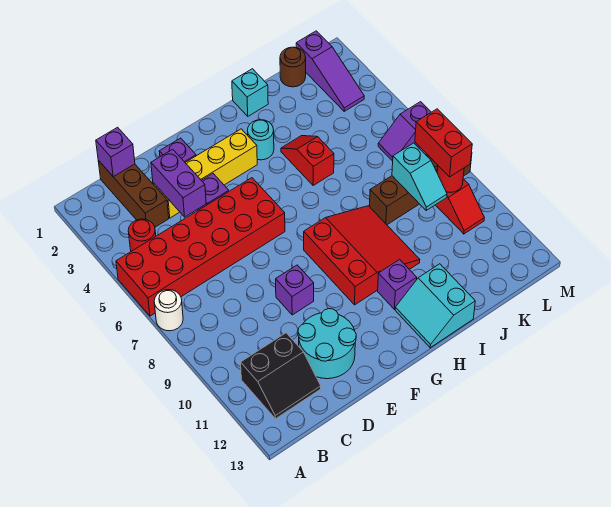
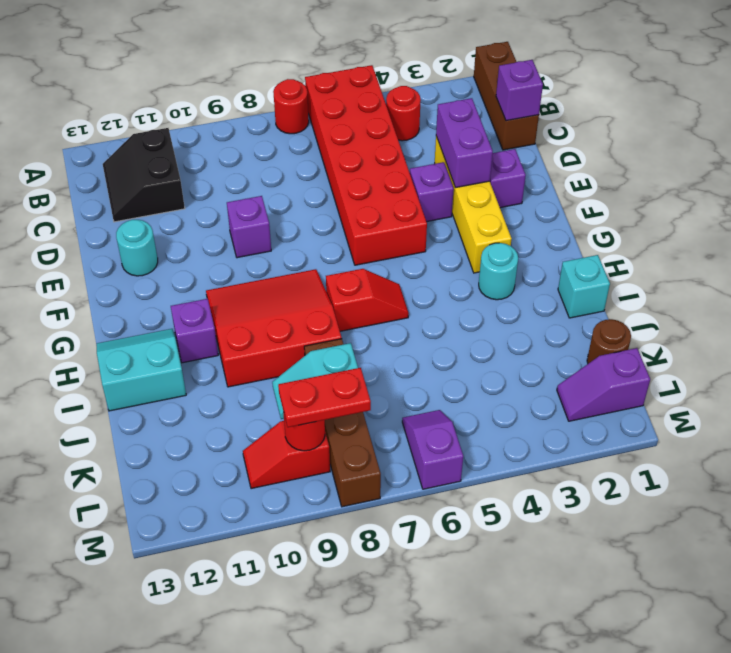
white round brick A7 level 1 -> red round brick A7 level 1
brown brick C1:C3 level 1 -> brown brick A1:C1 level 1
purple brick D3:D4 level 2 -> purple brick D3:E3 level 2
cyan round brick D11:E12 level 1 -> cyan round brick E12 level 1
red slope G8:I10 level 1 top G -> red slope G8:I10 level 1 top I
red slope I4:I5 level 1 top 5 -> red slope H6:H7 level 1 top 7
purple slope L1:L3 level 1 top 1 -> purple slope L1:L2 level 1 top 1
red brick L8:L9 level 3 -> red plate L8:L9 level 3

